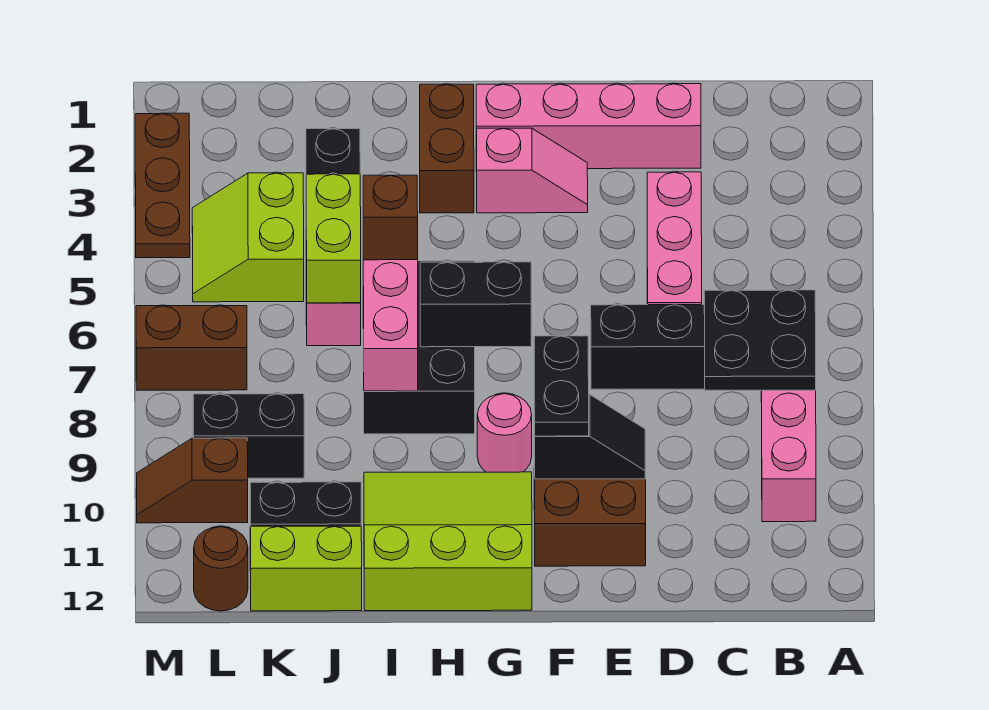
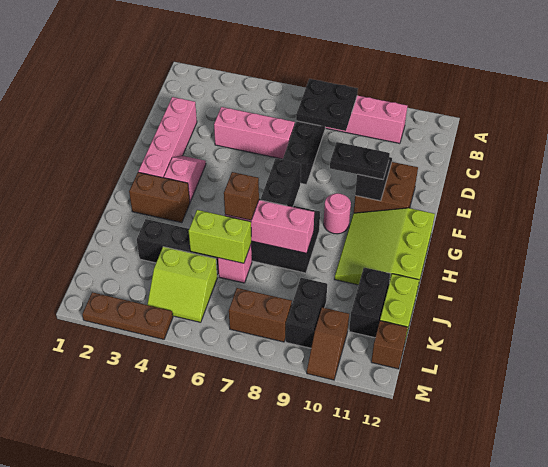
brown brick L7:M7 level 1 -> brown brick L7:L8 level 1
brown round brick L12 level 1 -> brown brick L12 level 1

